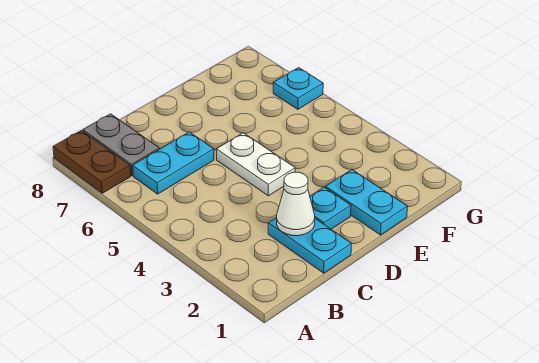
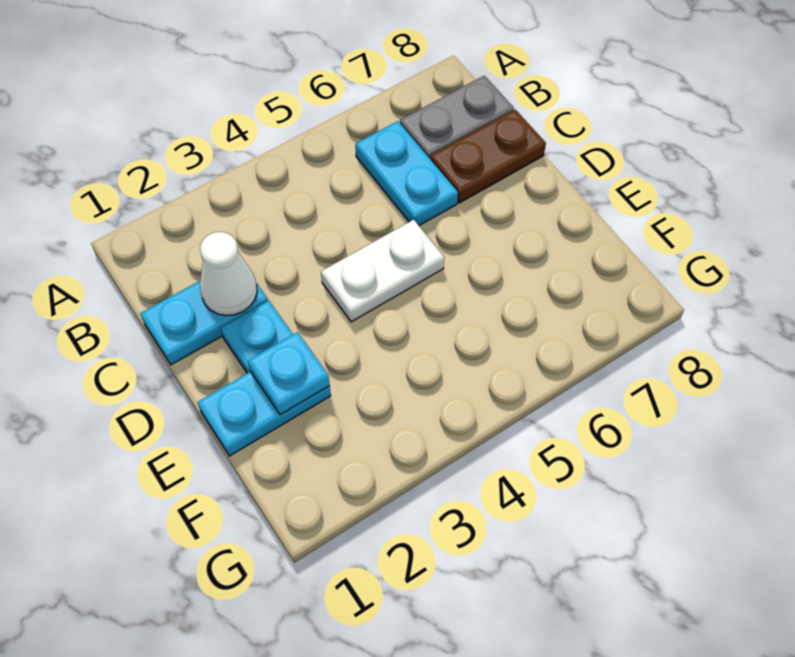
brown plate A7:A8 level 1 -> brown plate C7:C8 level 1
cyan plate G6 level 1 -> cyan plate E2 level 2

